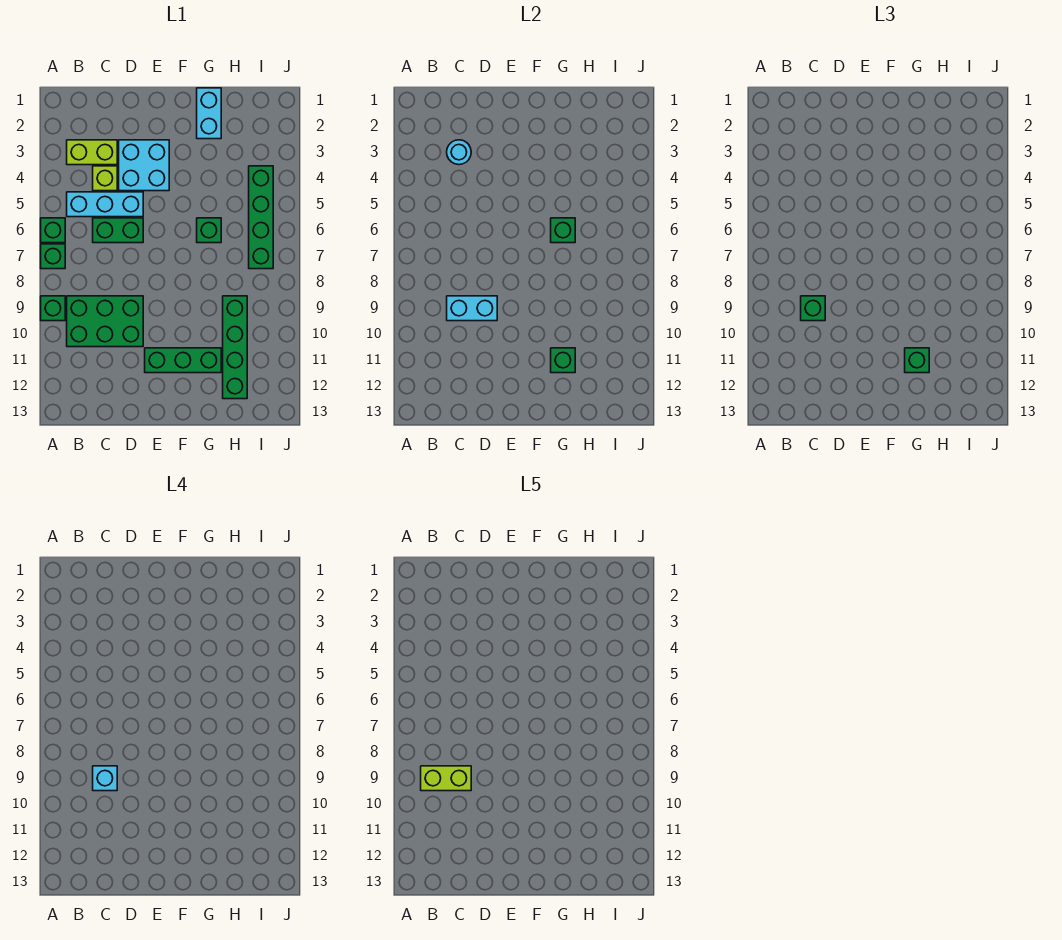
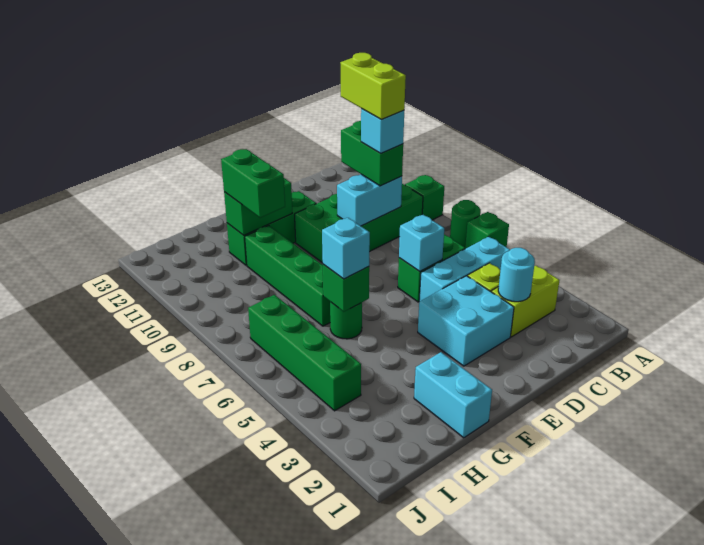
green brick A7 level 1 -> green round brick A7 level 1
green brick B9:D10 level 1 -> green brick B9:E10 level 1
lime brick B9:C9 level 5 -> lime brick C9:C10 level 5
green brick C9 level 3 -> green brick C9:C10 level 3
none -> cyan brick D6 level 2
green brick G6 level 1 -> green round brick G6 level 1
none -> cyan brick G6 level 3
green brick G11 level 2 -> green brick F11:G11 level 2
green brick G11 level 3 -> green brick G10:G11 level 3
green brick H9:H12 level 1 -> green brick G7:G10 level 1

